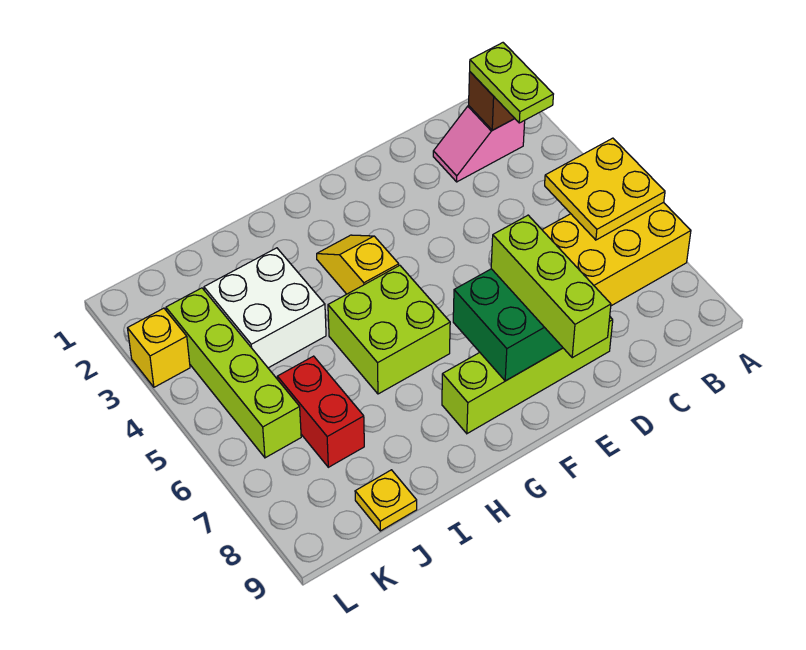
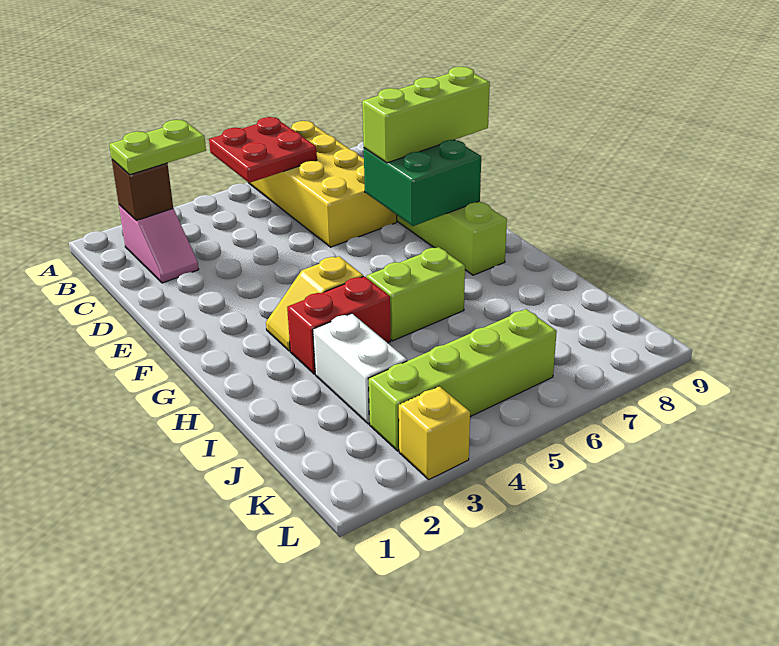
yellow plate A5:B6 level 2 -> red plate A5:B6 level 2
lime brick G5:H6 level 1 -> lime brick H5:H6 level 1
white brick I3:J4 level 1 -> white brick I3:J3 level 1
red brick J6:J7 level 1 -> red brick H3:H4 level 1
yellow plate J9 level 1 -> none

